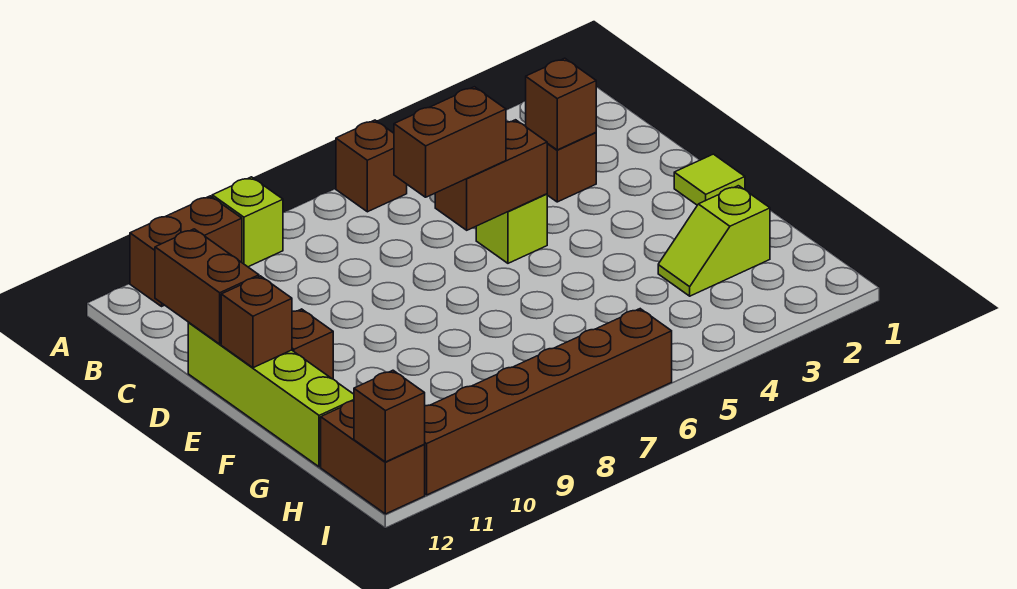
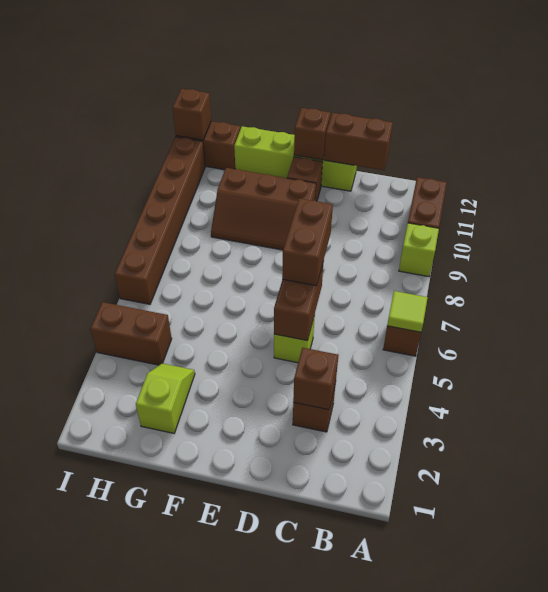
lime tile E1 level 1 -> lime tile A6 level 2
none -> brown slope E9:G10 level 1 top 10
none -> brown brick H4:I4 level 1

